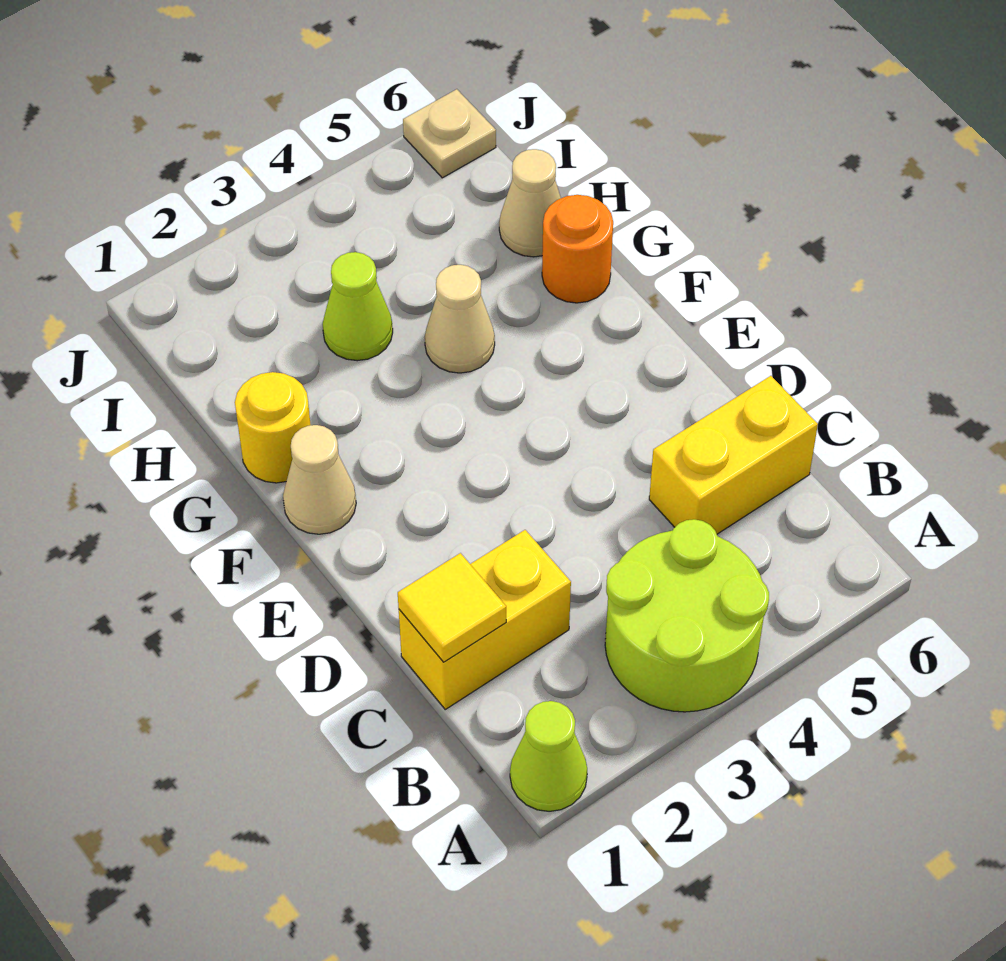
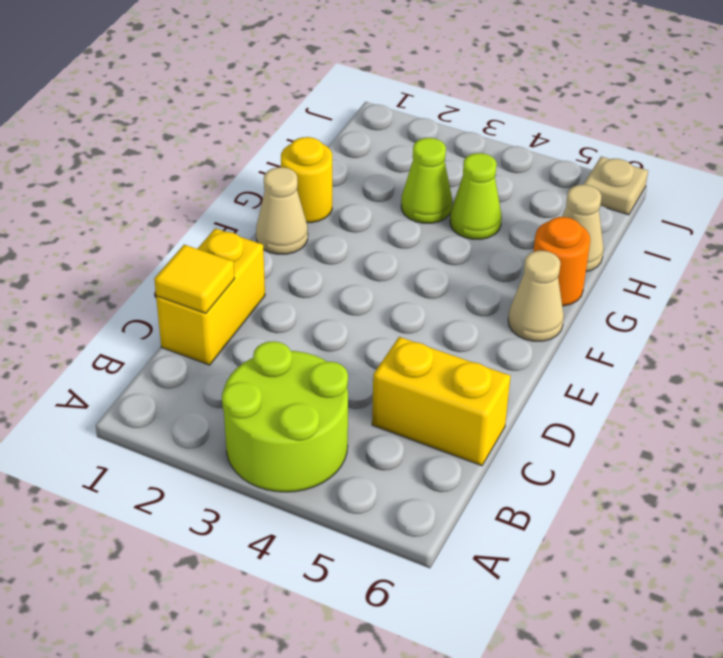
lime cone A1 level 1 -> lime cone H4 level 1
yellow brick C1:C2 level 1 -> yellow brick C1:D1 level 1
tan cone G4 level 1 -> tan cone F6 level 1

